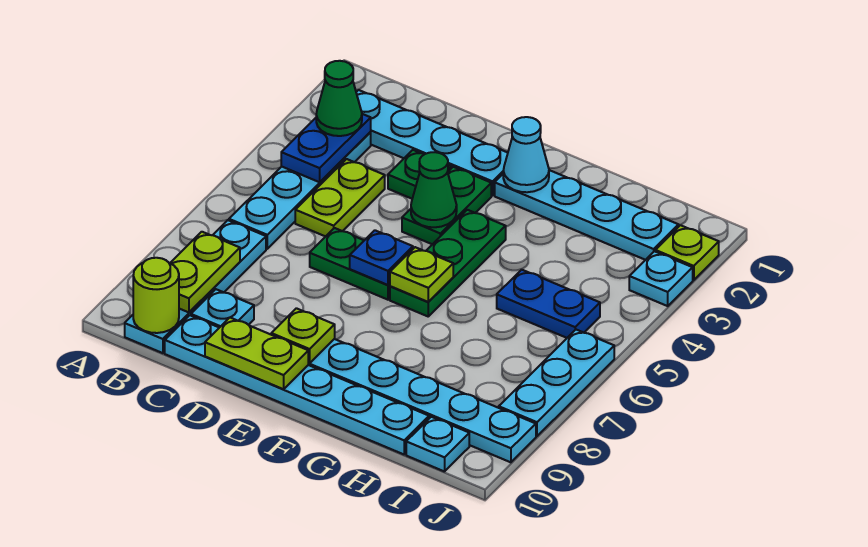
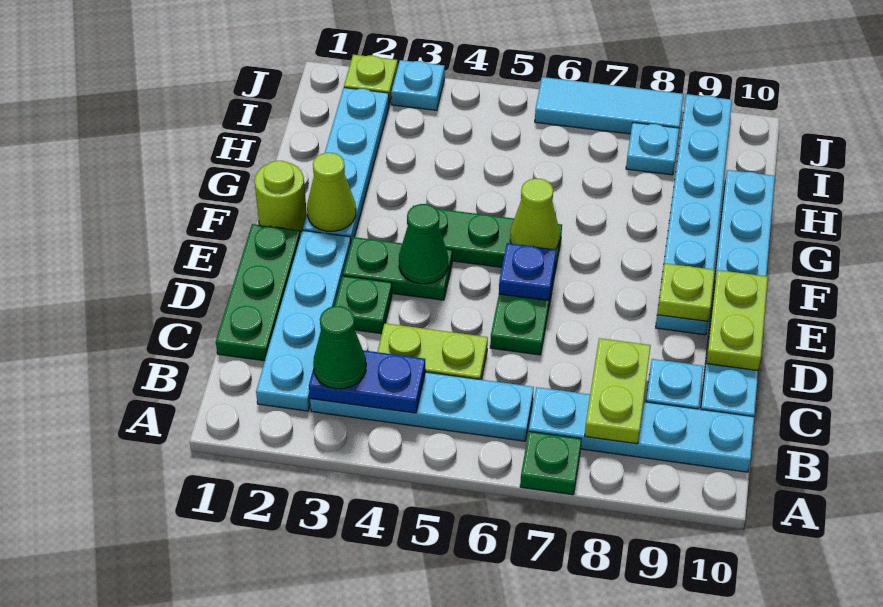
none -> green plate A7 level 1
lime plate B8:B9 level 2 -> lime plate B8:C8 level 2
lime round brick B10 level 2 -> lime round brick F1 level 1
none -> green plate C1:E1 level 1
cyan cone F2 level 2 -> lime cone F2 level 2
lime plate F6 level 2 -> lime cone F6 level 2
blue plate H5:I5 level 1 -> none
cyan plate I10 level 1 -> cyan plate I8 level 1
cyan plate J6:J8 level 1 -> cyan tile J6:J8 level 1

